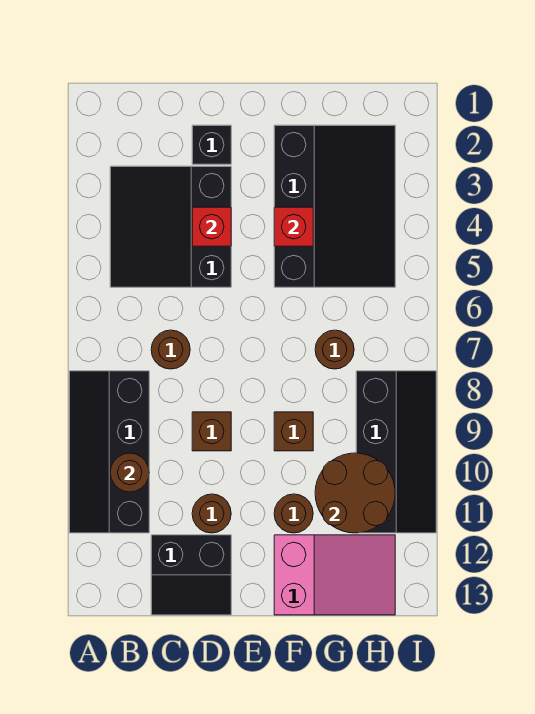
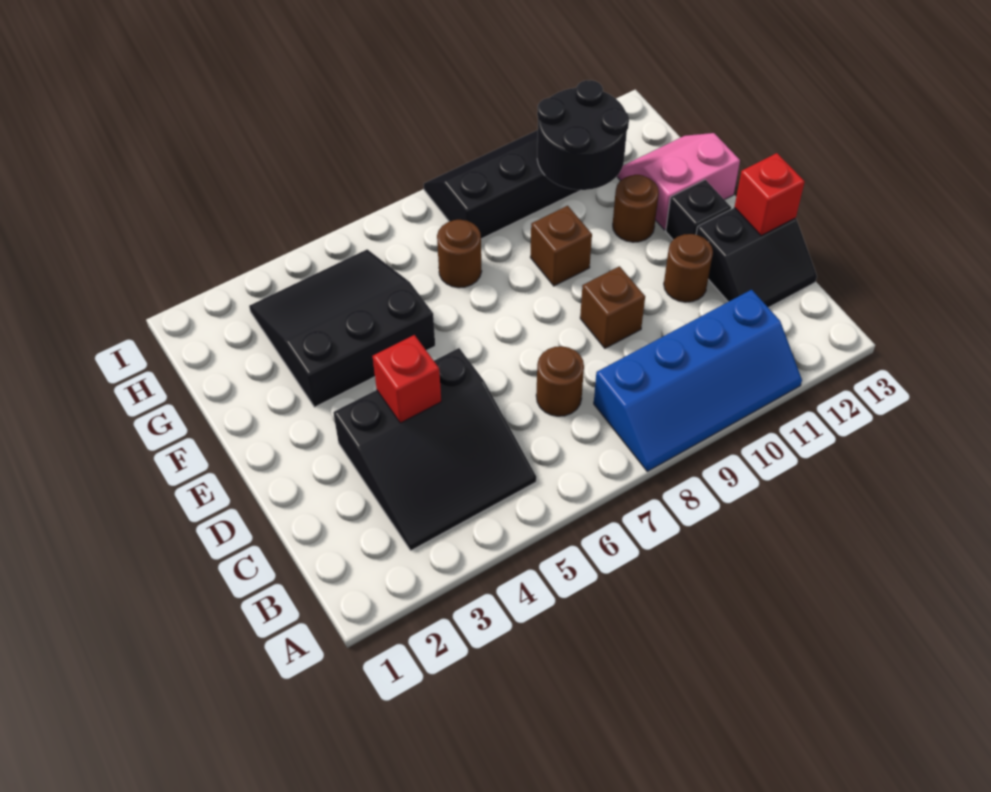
black slope A8:B11 level 1 top B -> blue slope A8:B11 level 1 top B
brown round brick B10 level 2 -> none
black slope C12:D13 level 1 top 12 -> black slope C12:D13 level 1 top D
black brick D2 level 1 -> black brick E12 level 1
black slope F2:H5 level 1 top F -> black slope F3:H5 level 1 top F
red brick F4 level 2 -> red brick D13 level 2
pink slope F12:H13 level 1 top F -> pink slope F12:G13 level 1 top F
brown round brick G10:H11 level 2 -> black round brick G10:H11 level 2

